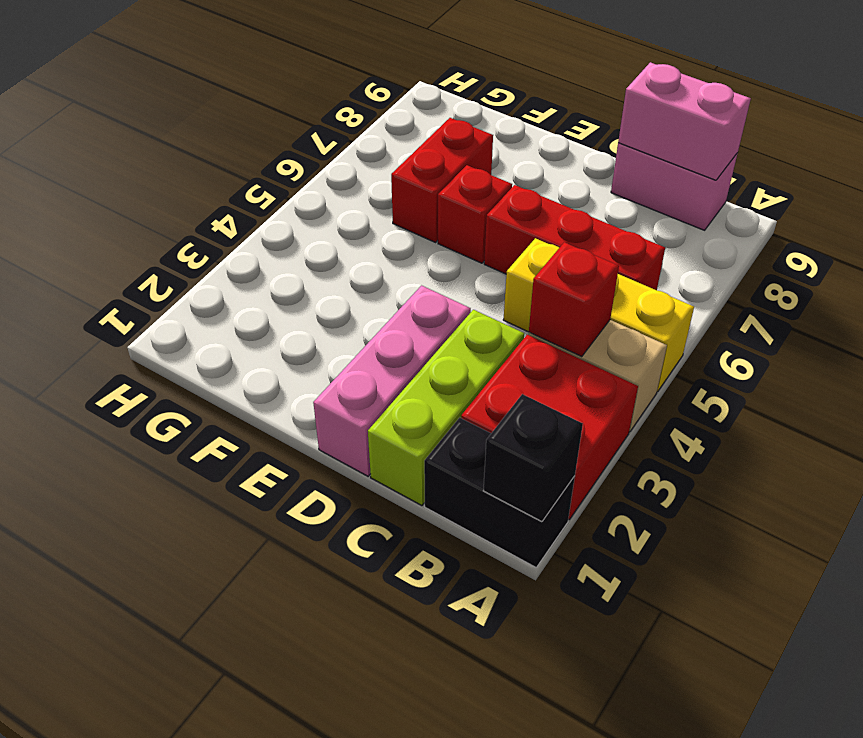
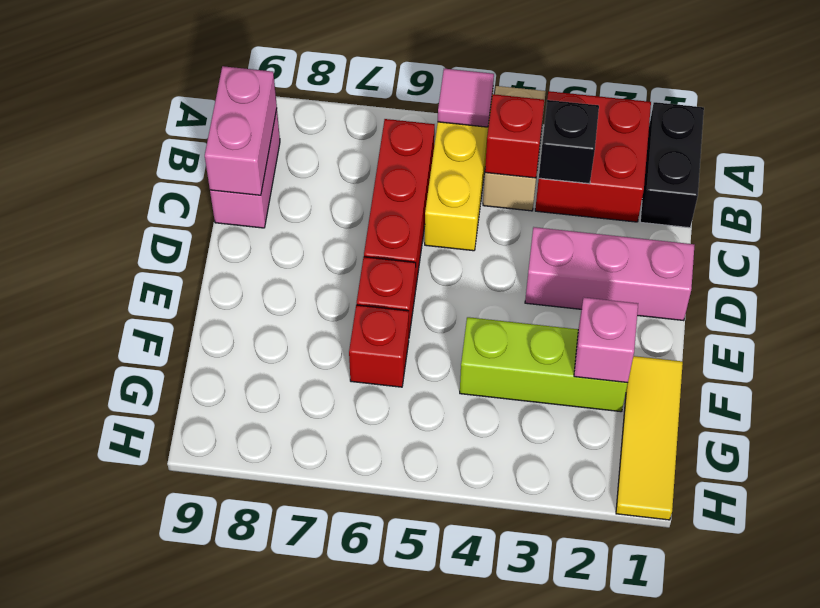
black brick A1 level 2 -> black brick B3 level 2
none -> pink tile A5 level 2
lime brick C1:C3 level 1 -> lime brick F2:F4 level 1
none -> yellow tile F1:H1 level 1
none -> pink brick F2 level 2
red brick F6:F7 level 1 -> red brick F6 level 1

